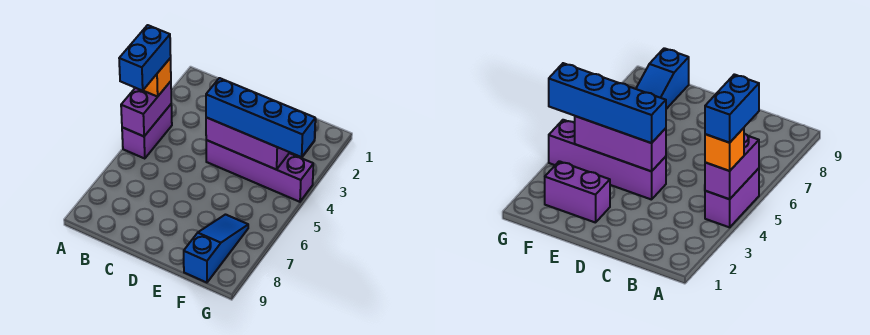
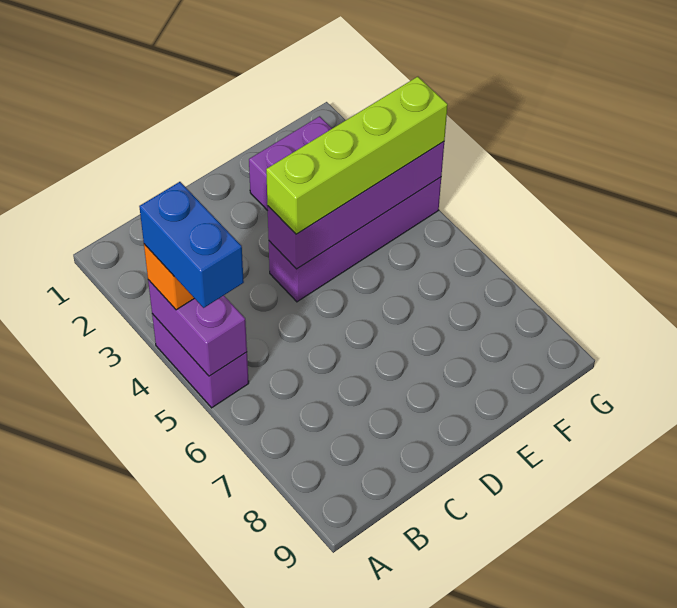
purple brick D4:F4 level 2 -> purple brick D4:G4 level 2
blue brick D4:G4 level 3 -> lime brick D4:G4 level 3
blue slope F7:F9 level 1 top 9 -> none

